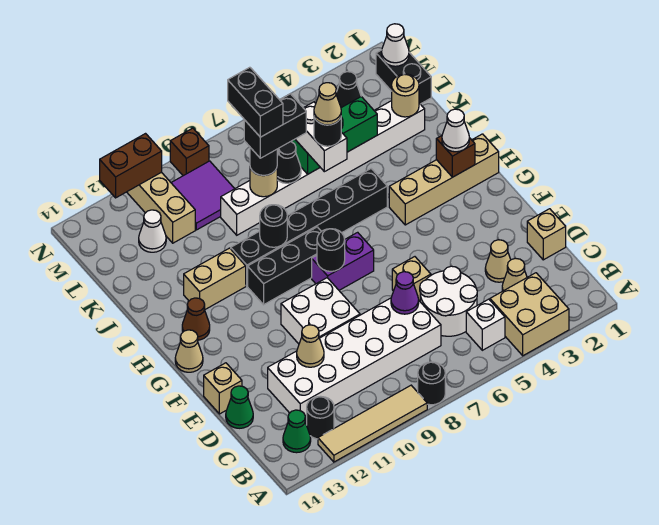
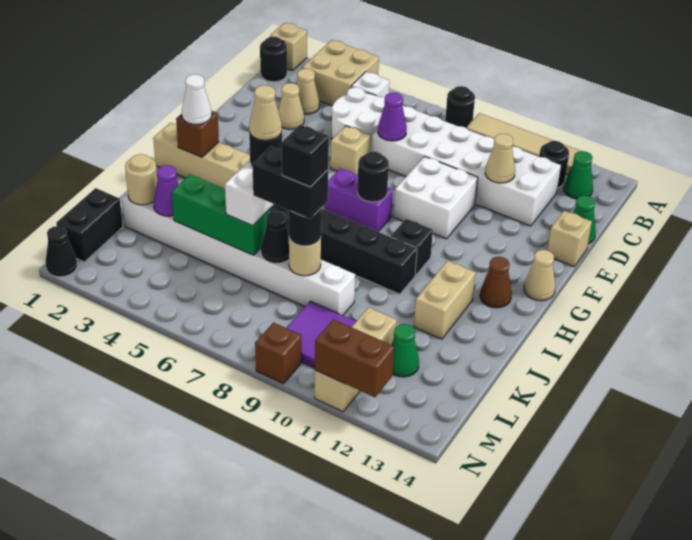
tan brick D1 level 1 -> tan brick A1 level 1
black brick H8:H10 level 1 -> black brick H10 level 1
black round brick I9 level 2 -> black round brick B1 level 1
tan brick I11:I12 level 1 -> tan brick I12:J12 level 1
none -> purple cone K3 level 2
black brick K8:L8 level 5 -> black brick K8 level 5
white cone L12 level 1 -> green cone L12 level 1
white cone M1 level 2 -> none
black cone M3 level 1 -> black cone N1 level 1

